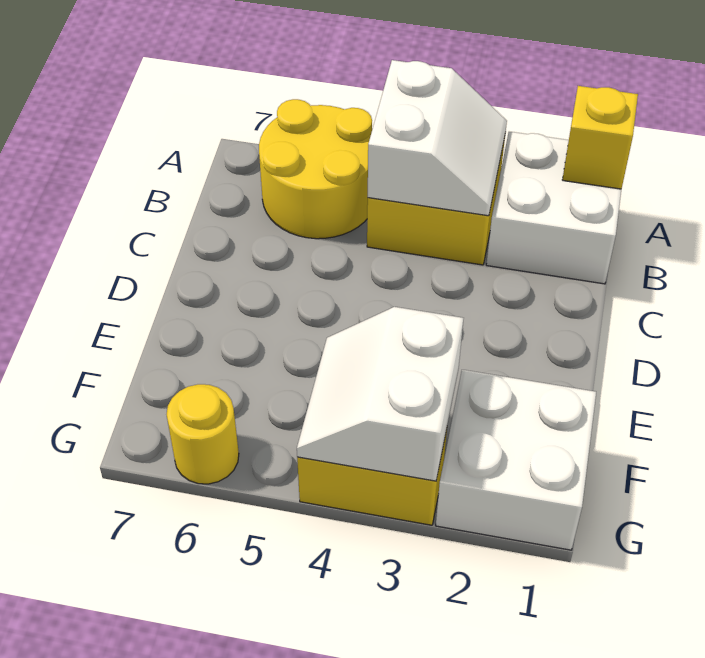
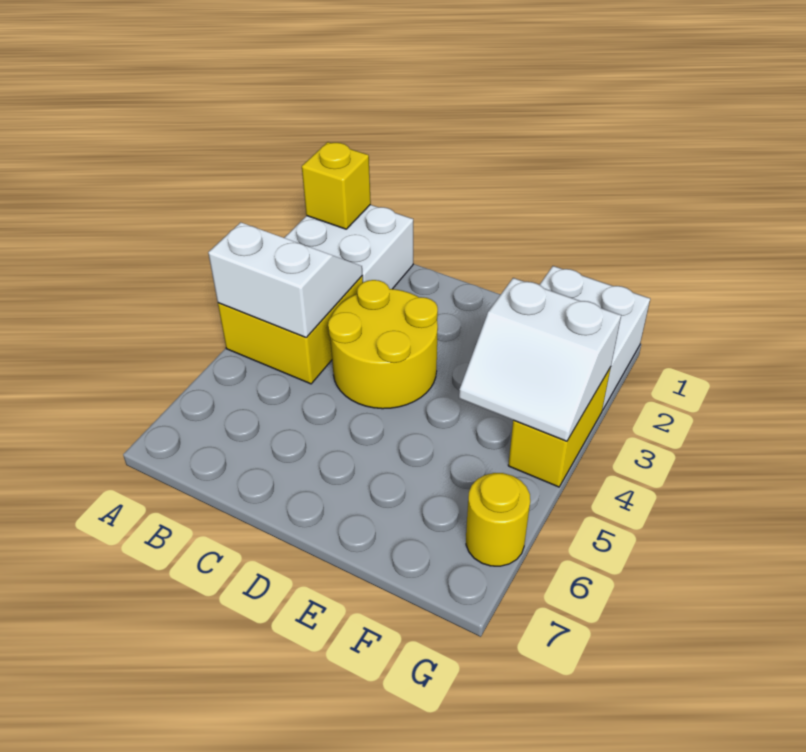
yellow round brick A5:B6 level 1 -> yellow round brick C3:D4 level 1

